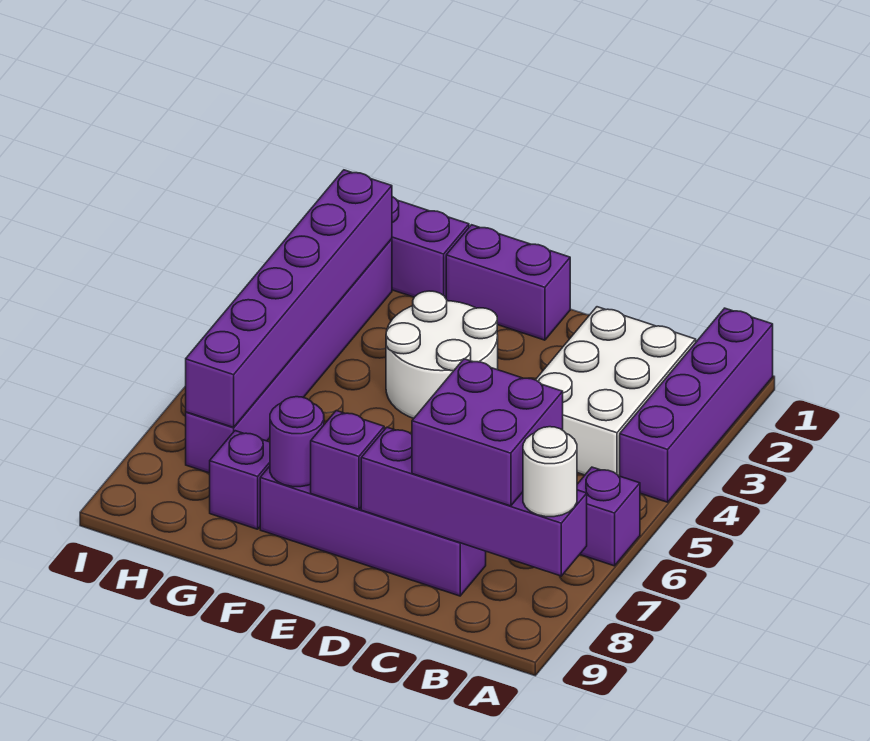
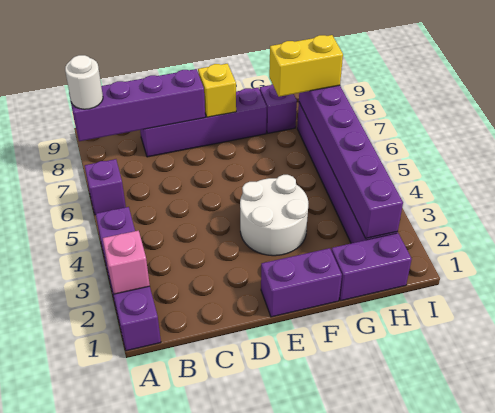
none -> pink brick A2 level 2
white brick B2:C4 level 1 -> none
purple brick B7:C8 level 3 -> none
purple brick E8 level 2 -> yellow brick E8 level 2
purple round brick F8 level 2 -> none
none -> yellow brick G7:H7 level 3

